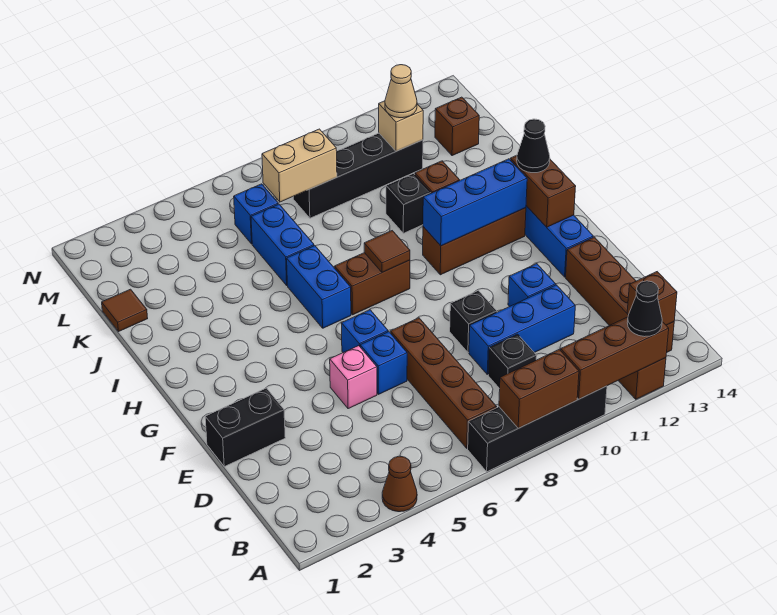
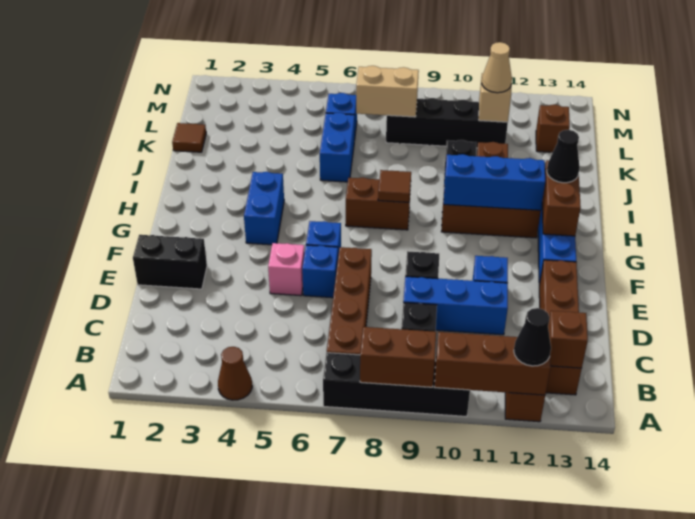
blue brick H6:I6 level 1 -> blue brick G4:H4 level 1

